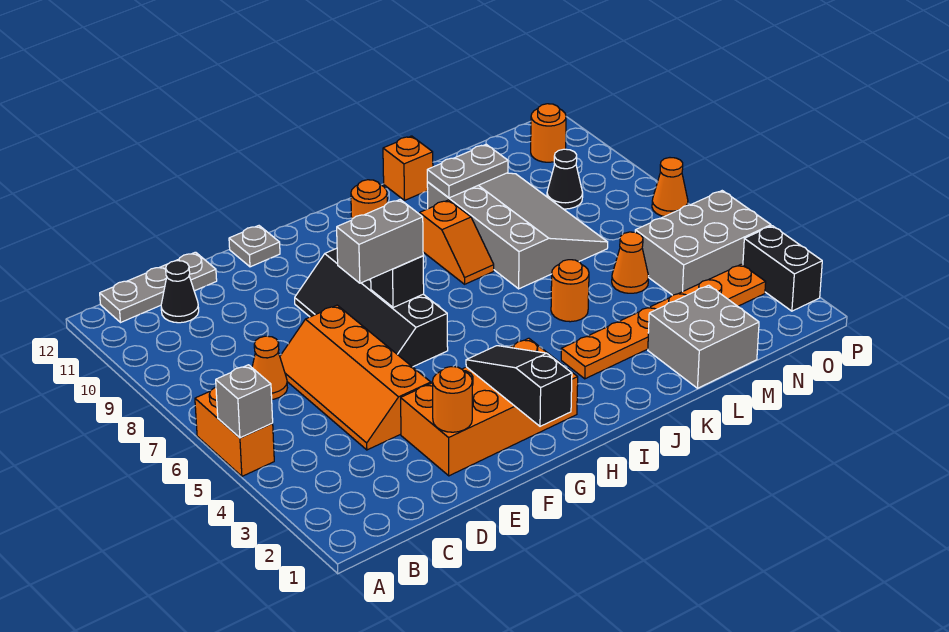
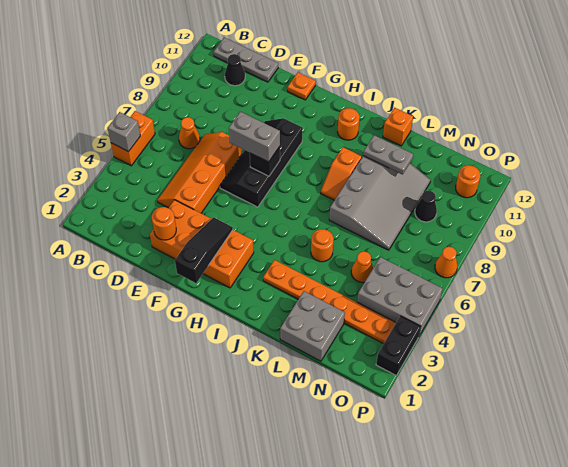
grey plate F12 level 1 -> orange plate F12 level 1

